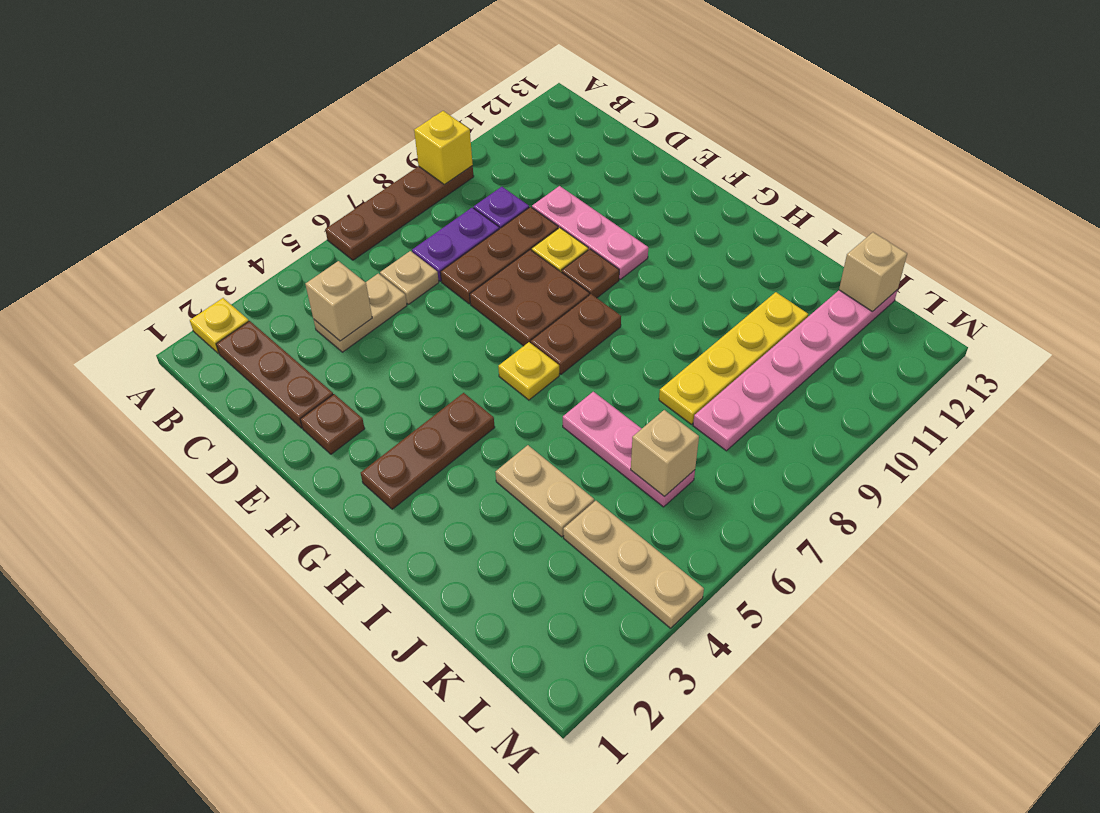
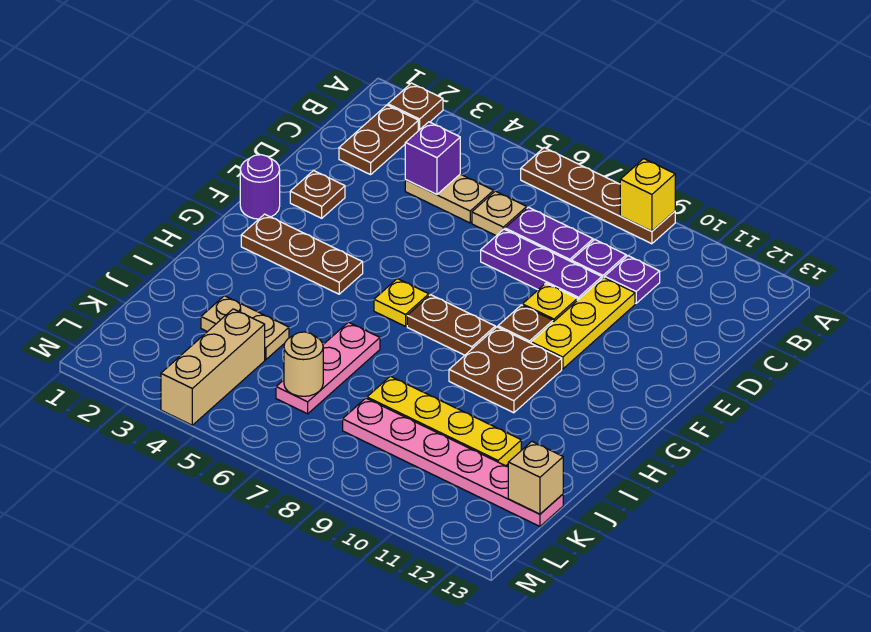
yellow plate A2 level 1 -> brown plate A2 level 1
brown plate B2:D2 level 1 -> brown plate B2:C2 level 1
tan brick C4 level 2 -> purple brick C4 level 2
none -> purple plate C10 level 1
brown plate D7:D9 level 1 -> purple plate D7:D9 level 1
pink plate D10:F10 level 1 -> yellow plate D10:F10 level 1
brown plate E7:F8 level 1 -> brown plate G9:H10 level 1
none -> purple round brick F1 level 1
tan plate I4:J4 level 1 -> tan plate J3:J4 level 1
tan plate K4:M4 level 1 -> tan brick K4:M4 level 1
tan brick K6 level 2 -> tan round brick K6 level 2

